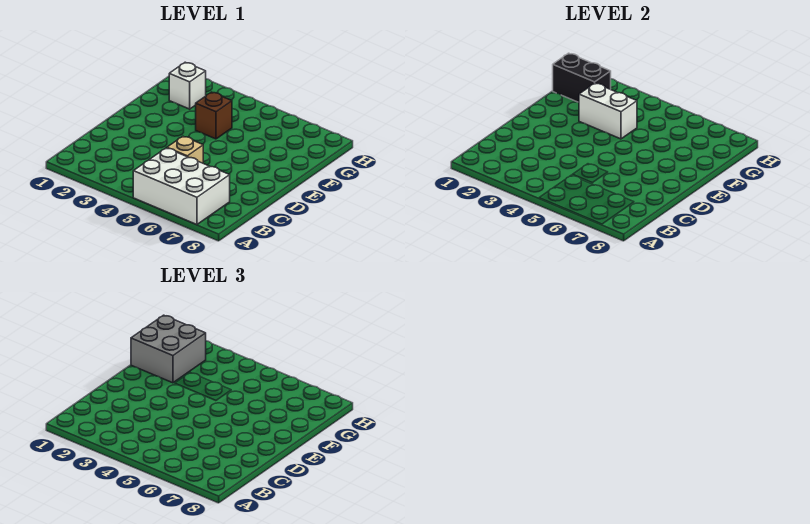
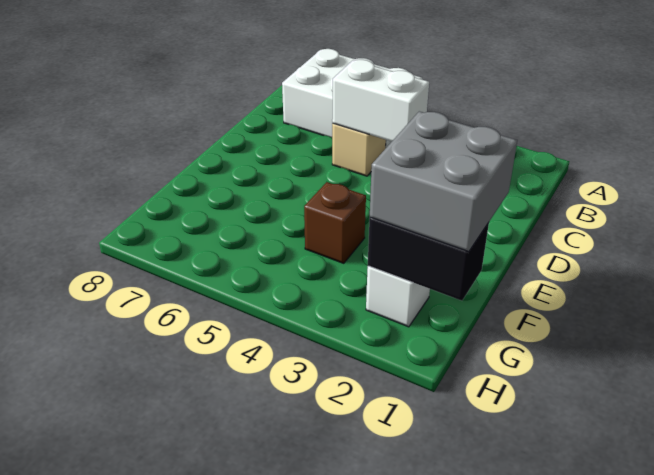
white brick F3:F4 level 2 -> white brick C4:C5 level 2

